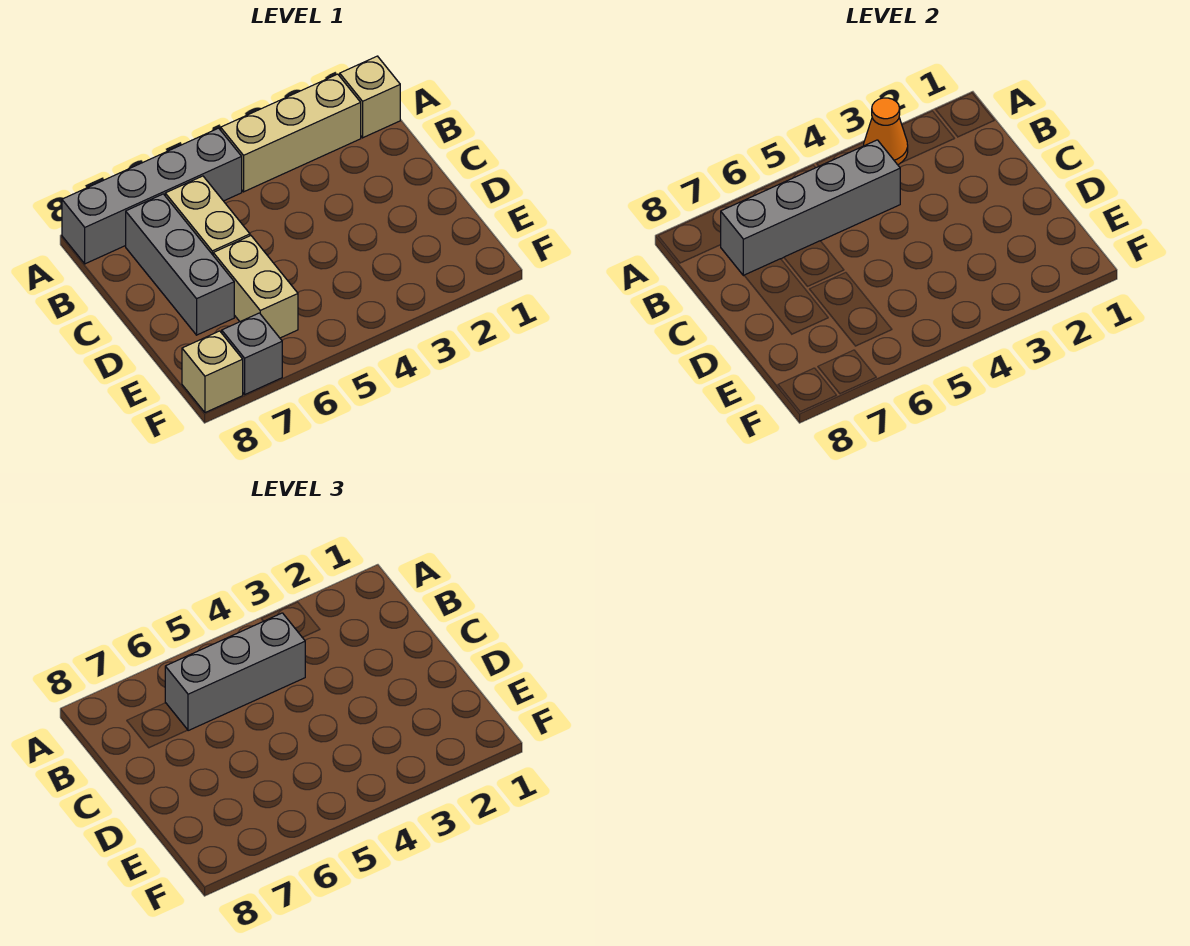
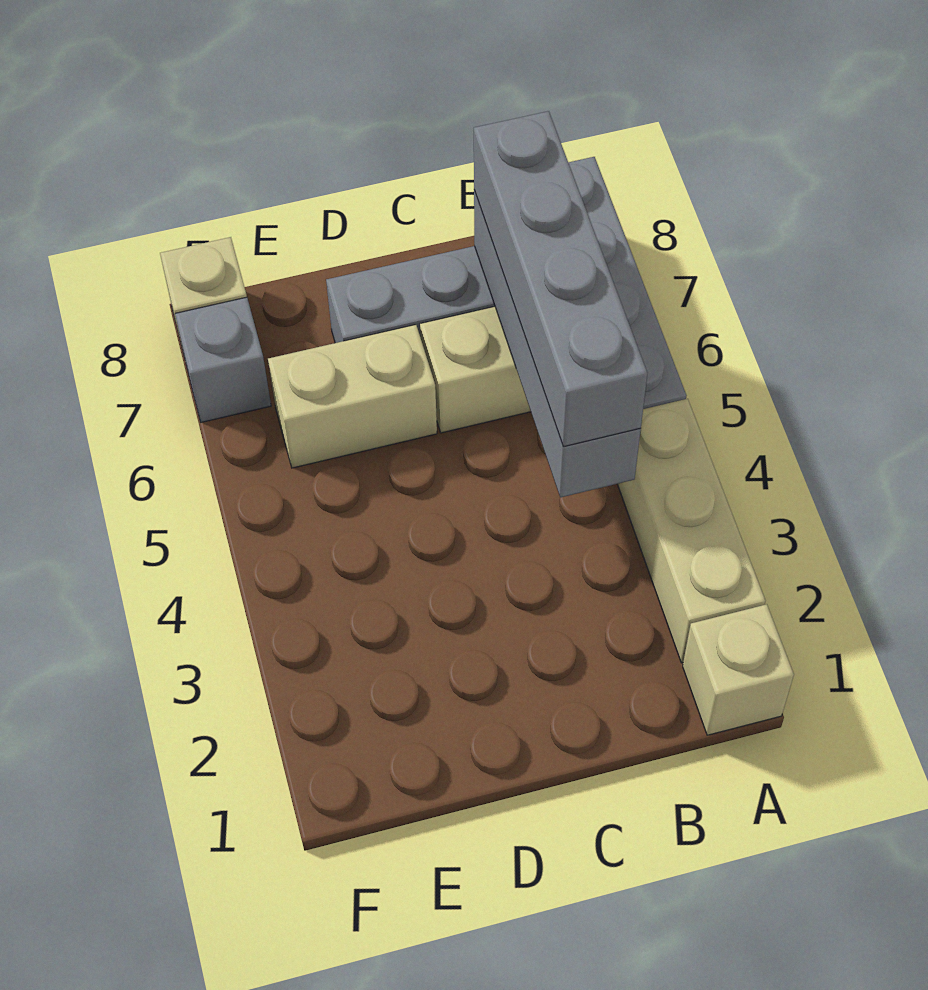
orange cone A3 level 2 -> none
grey brick B4:B6 level 3 -> grey brick B4:B7 level 3

